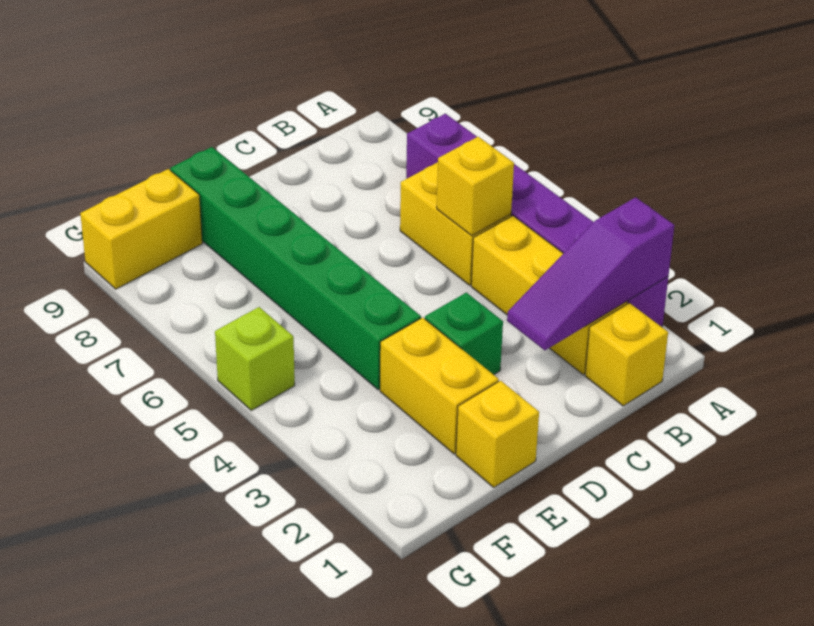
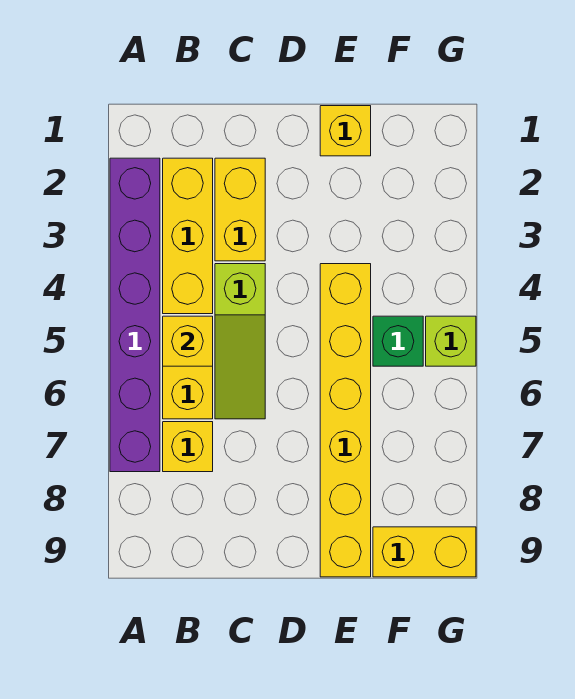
purple slope A2:C2 level 2 top A -> none
yellow brick B1 level 1 -> yellow brick B7 level 1
none -> lime slope C4:C6 level 1 top 4
green brick D3 level 1 -> green brick F5 level 1
yellow brick E2:E3 level 1 -> yellow brick C2:C3 level 1
green brick E4:E9 level 1 -> yellow brick E4:E9 level 1

